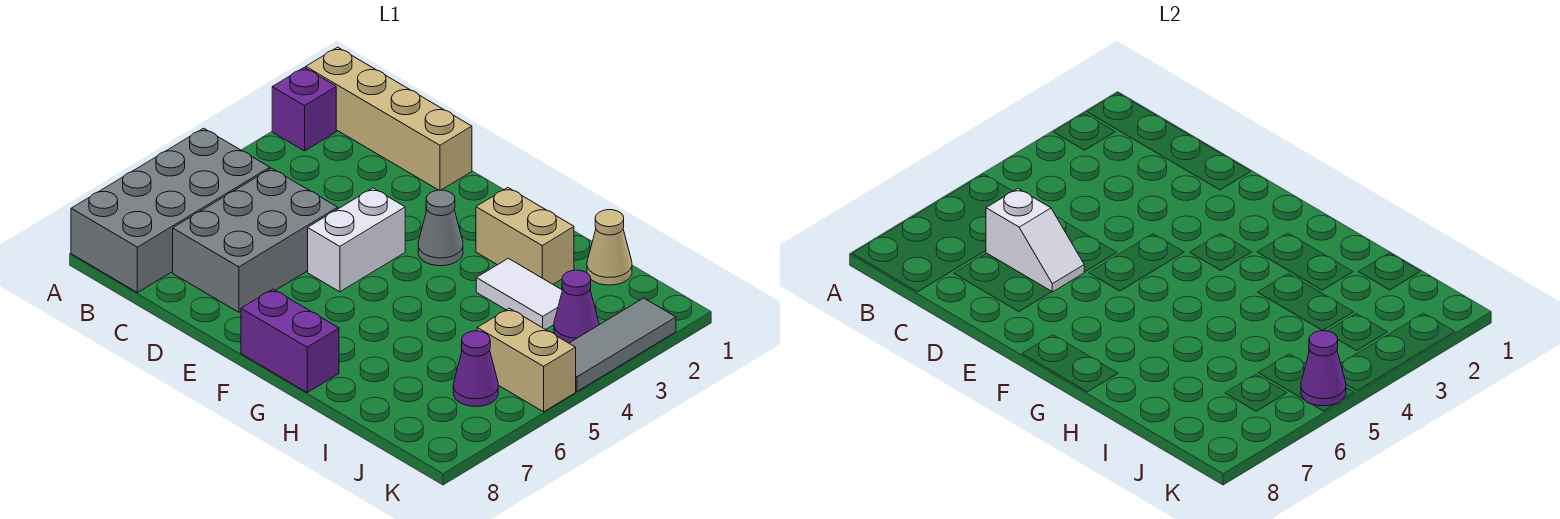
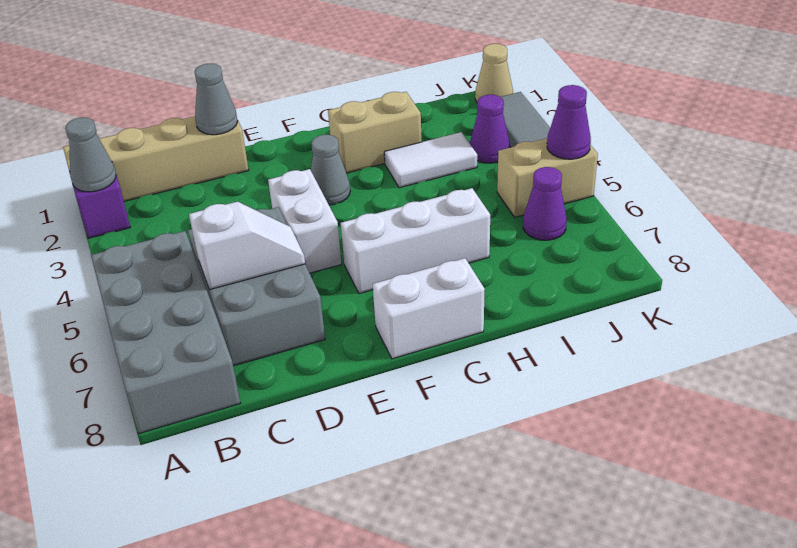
none -> grey cone A2 level 2
none -> grey cone D1 level 2
none -> white brick F6:H6 level 1
purple brick F8:G8 level 1 -> white brick F8:G8 level 1
tan cone I1 level 1 -> tan cone K1 level 1

